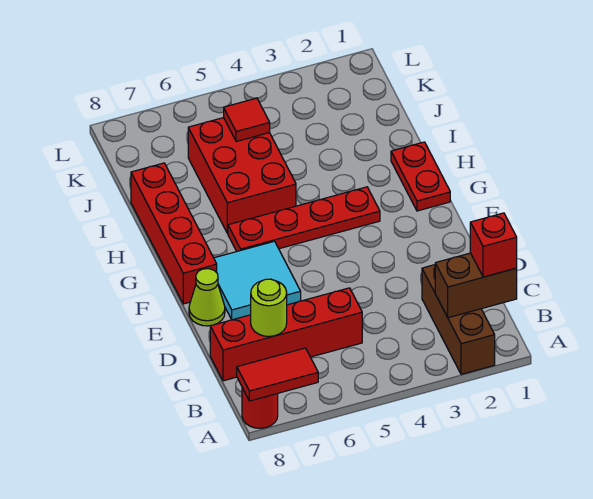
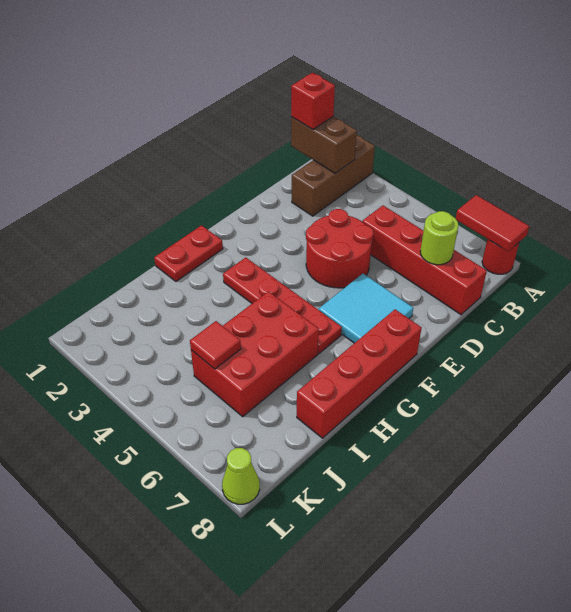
none -> red round brick D4:E5 level 1
lime cone E8 level 1 -> lime cone L8 level 1

